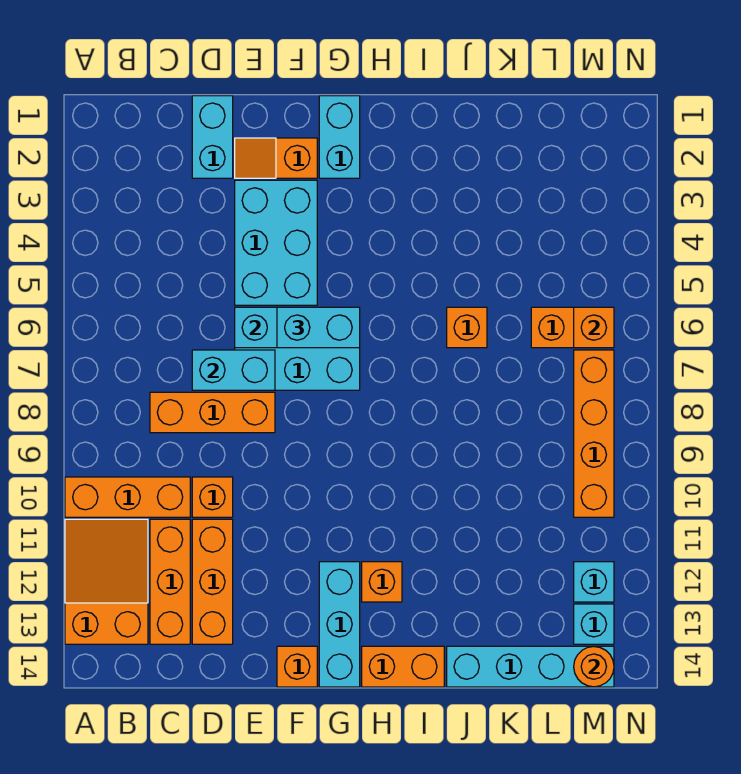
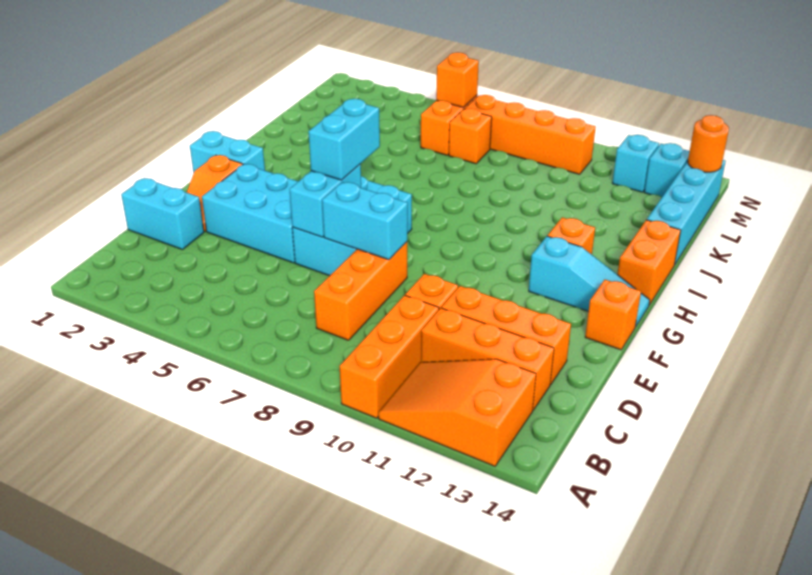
cyan brick D7:E7 level 2 -> cyan brick E7:E8 level 2
cyan brick G12:G14 level 1 -> cyan slope G12:G14 level 1 top 12
orange brick J6 level 1 -> orange brick L7 level 1

